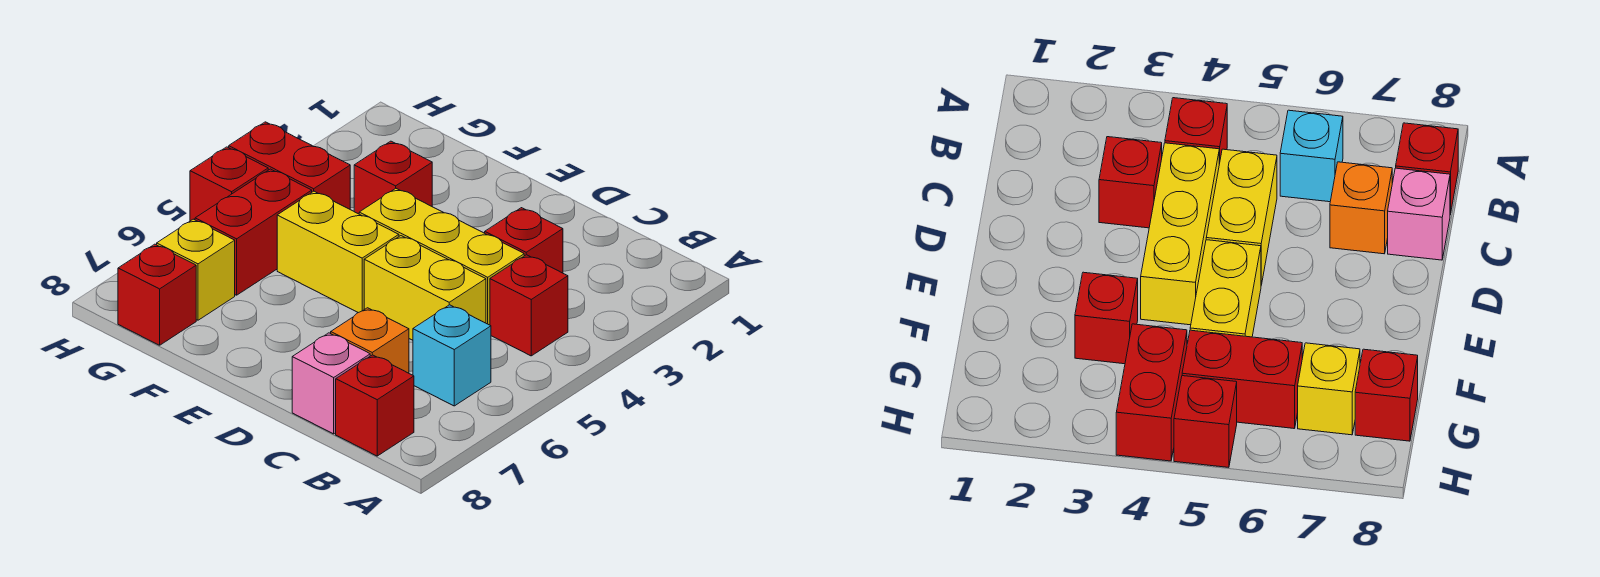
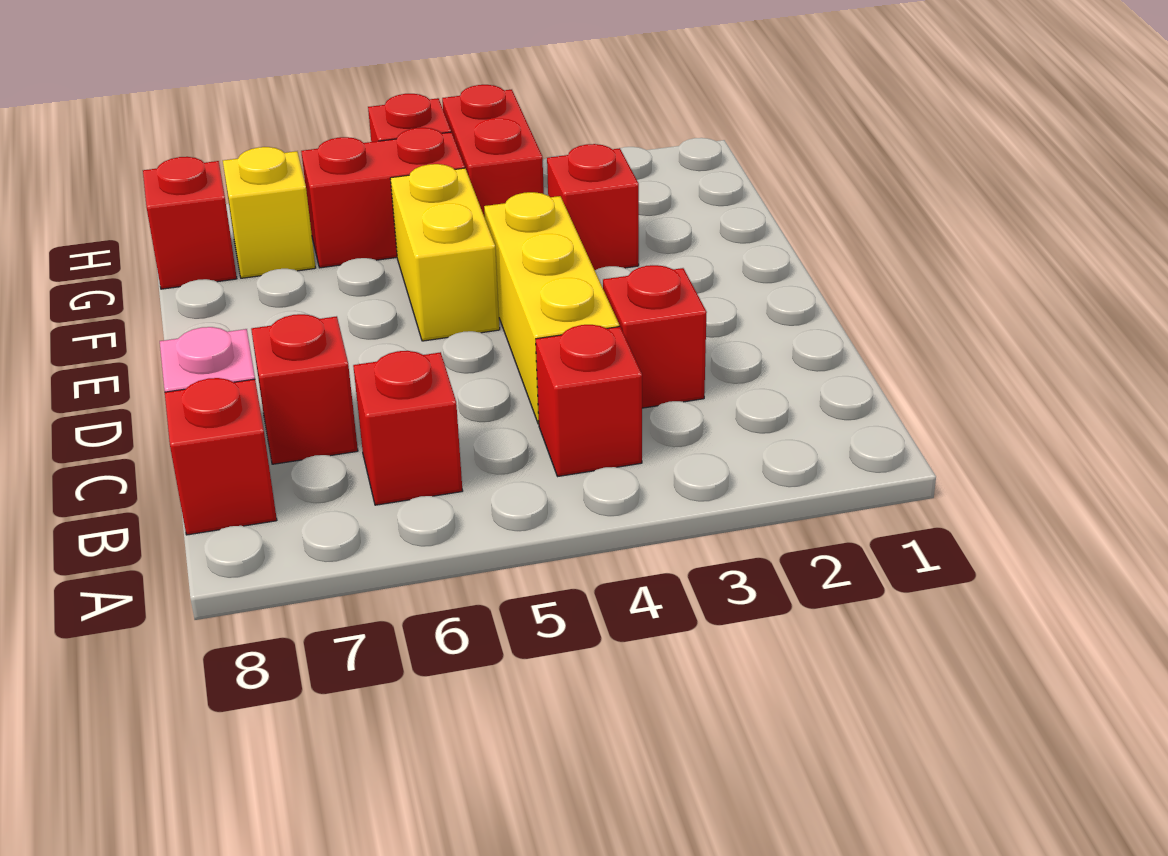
cyan brick B6 level 1 -> red brick B6 level 1
yellow brick C5:D5 level 1 -> none
orange brick C7 level 1 -> red brick C7 level 1

